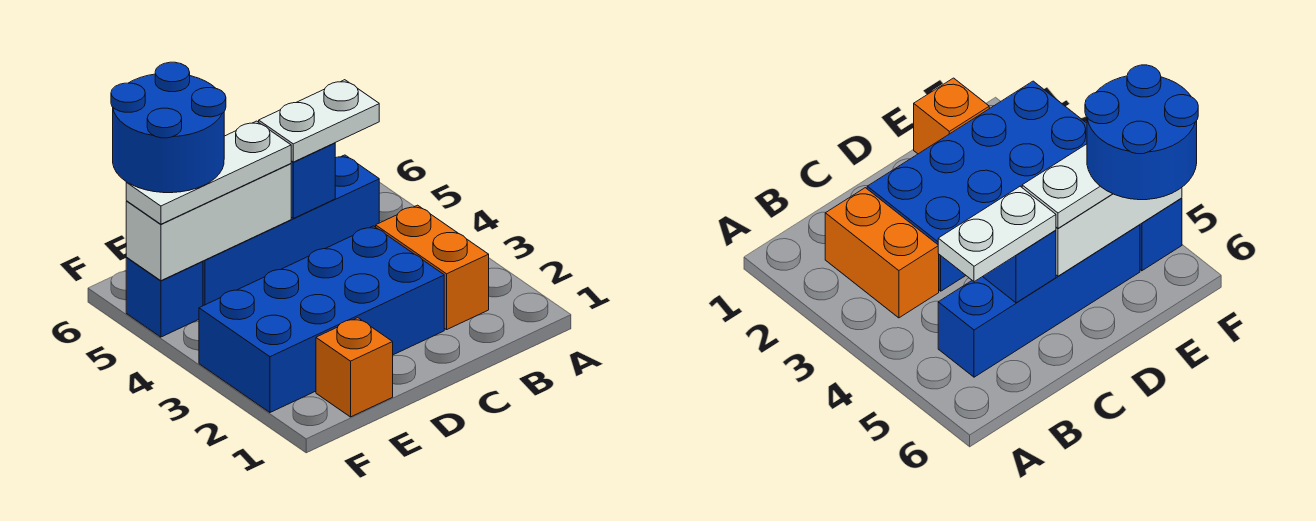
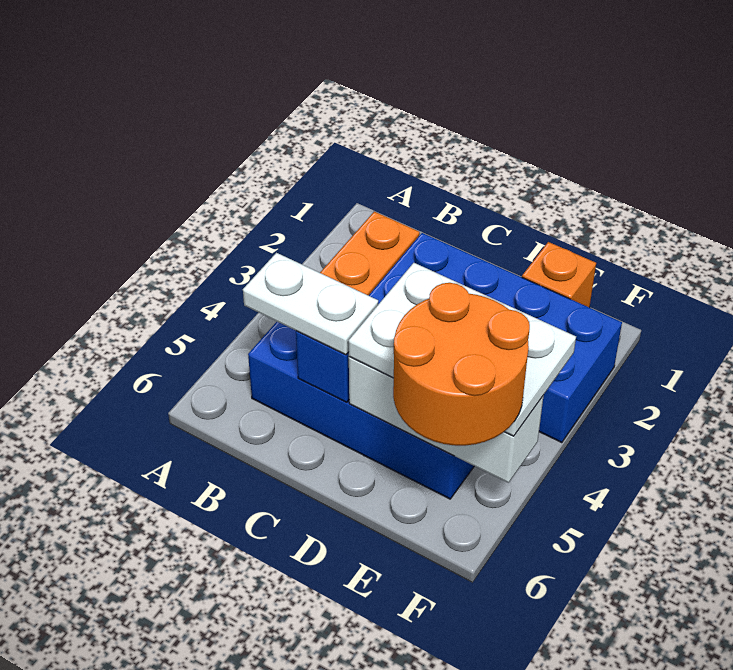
white plate D5:F5 level 3 -> white plate D4:F5 level 3
blue round brick E5:F6 level 4 -> orange round brick E5:F6 level 4
blue brick F5 level 1 -> none

